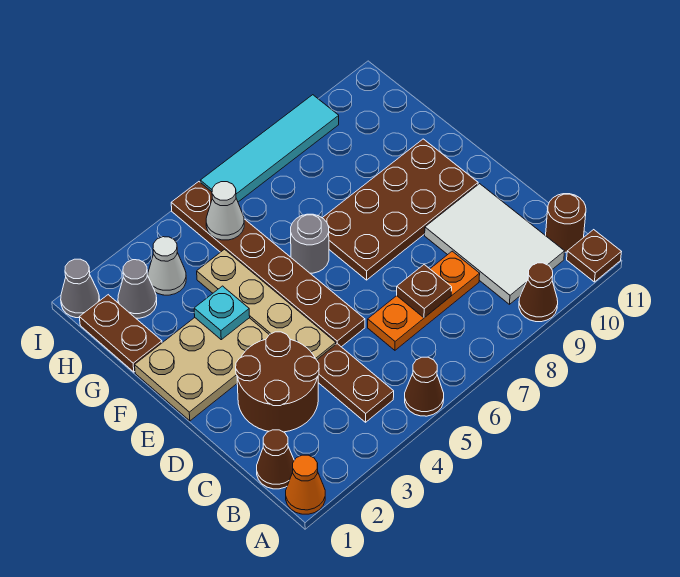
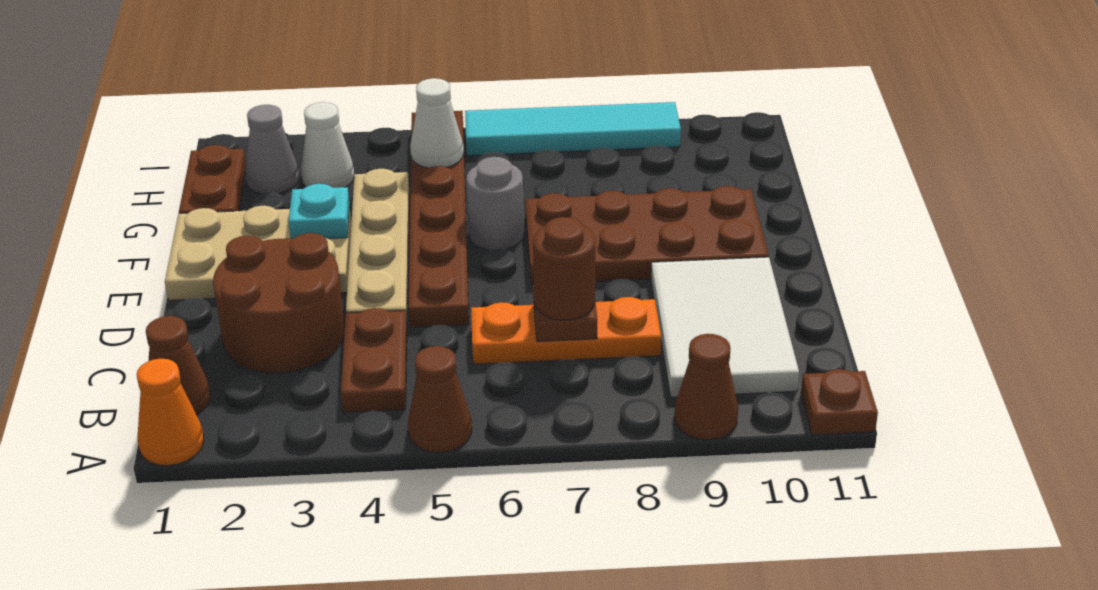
brown round brick B11 level 1 -> brown round brick C7 level 3
grey cone I1 level 1 -> none

